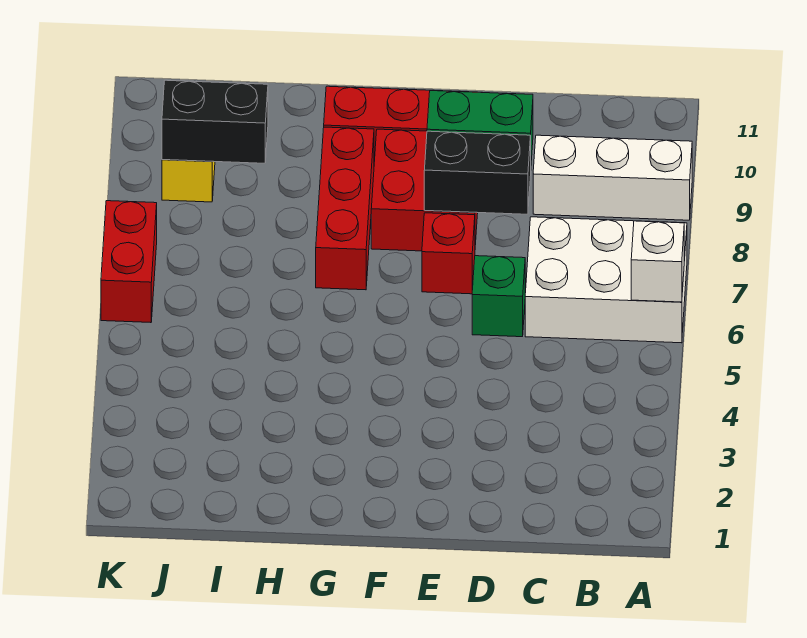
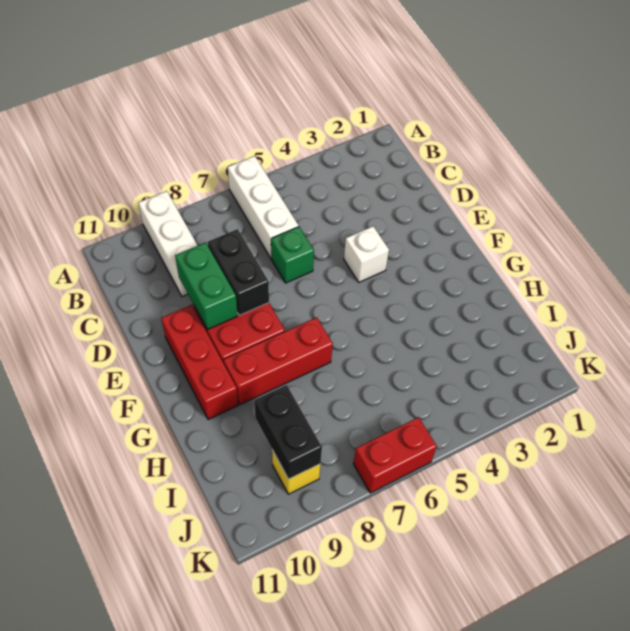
white brick A6:C7 level 1 -> white brick A6:C6 level 1
white brick A6 level 2 -> white brick E4 level 1
red brick E7 level 1 -> none

